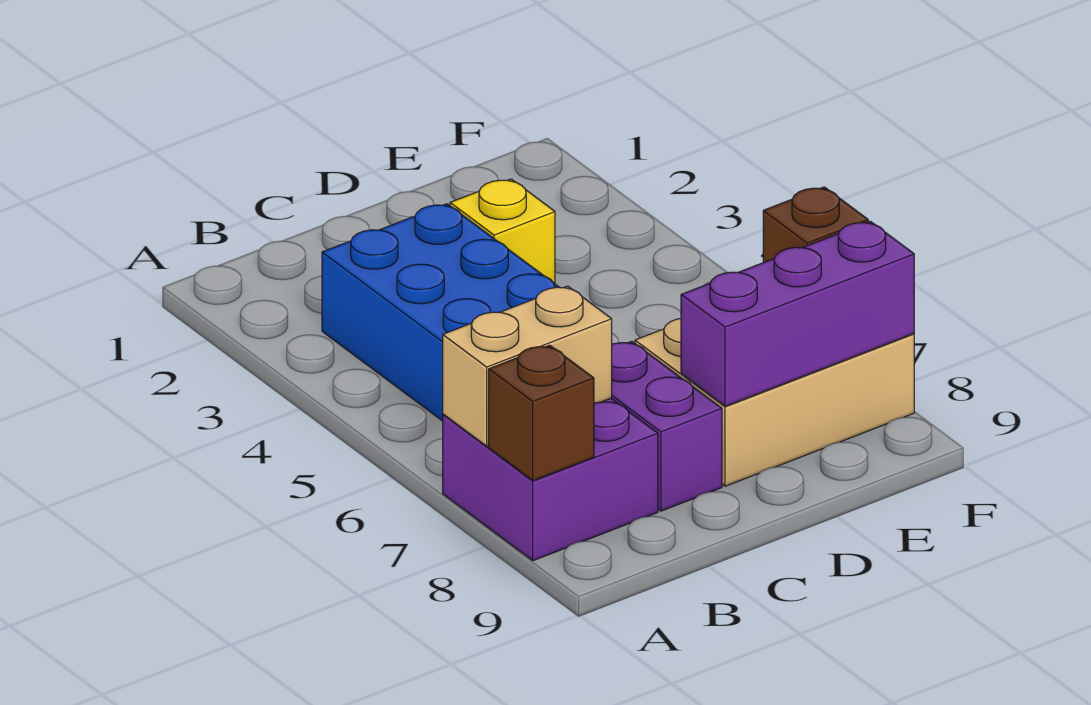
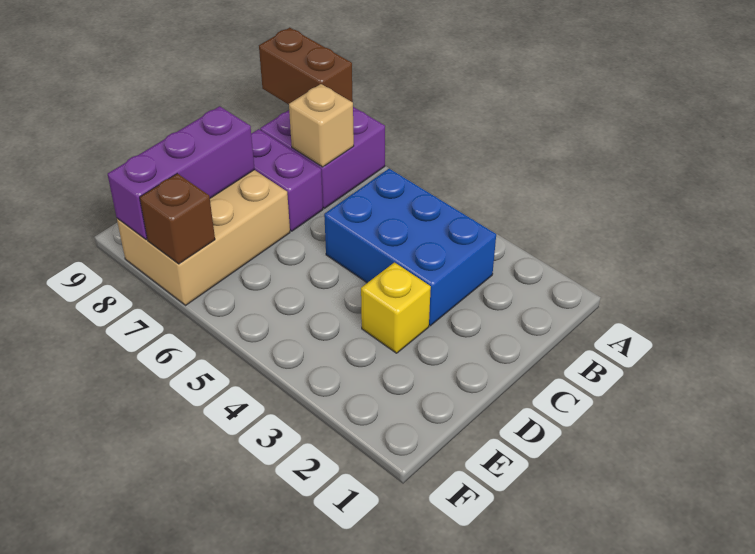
tan brick A7:B7 level 2 -> tan brick B7 level 2
brown brick A8 level 2 -> brown brick A8:A9 level 2

